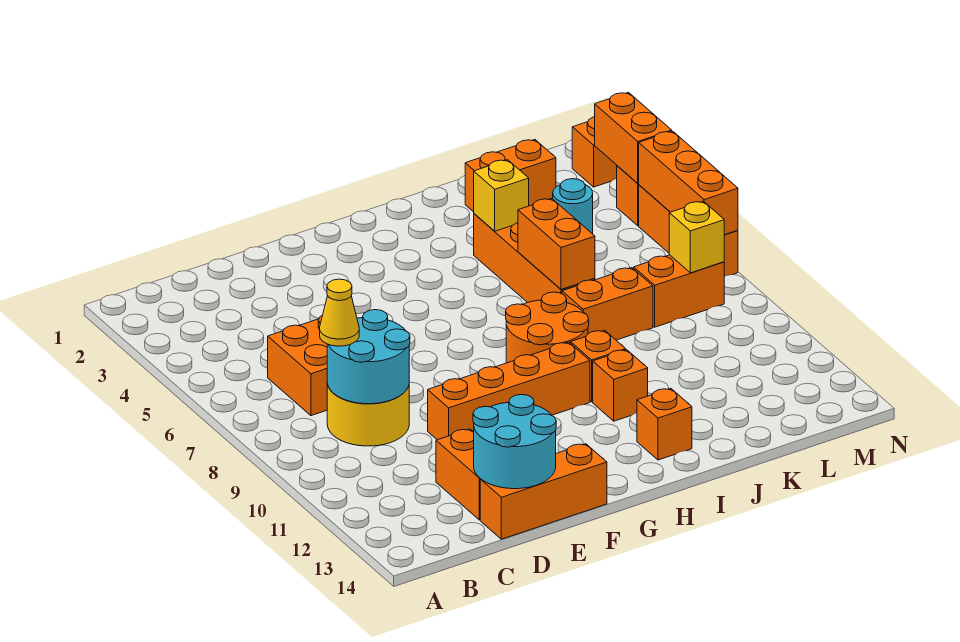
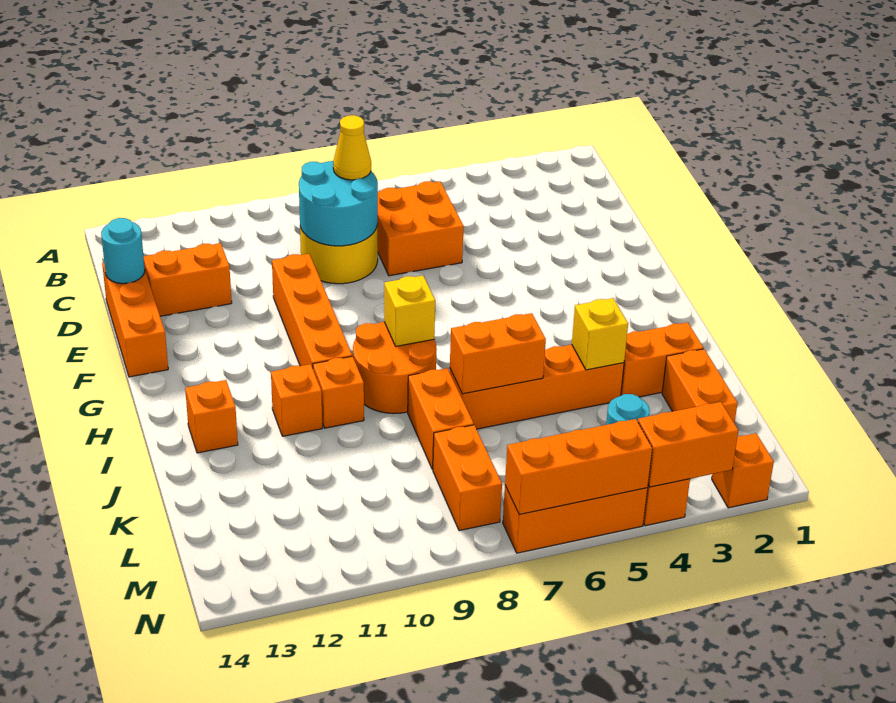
cyan round brick D13:E14 level 2 -> cyan round brick D14 level 2
none -> orange brick J2:J3 level 1
yellow brick M8 level 2 -> yellow brick H8 level 2

